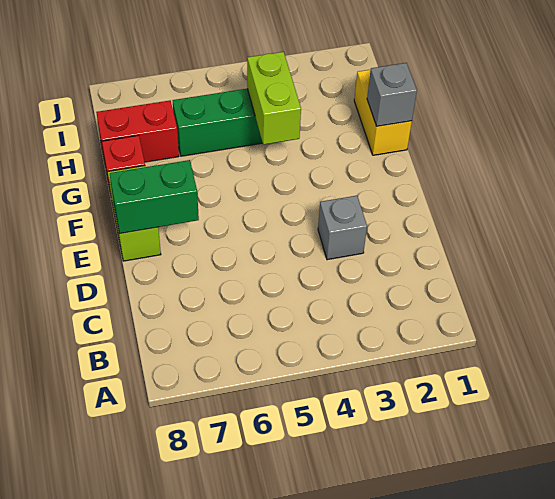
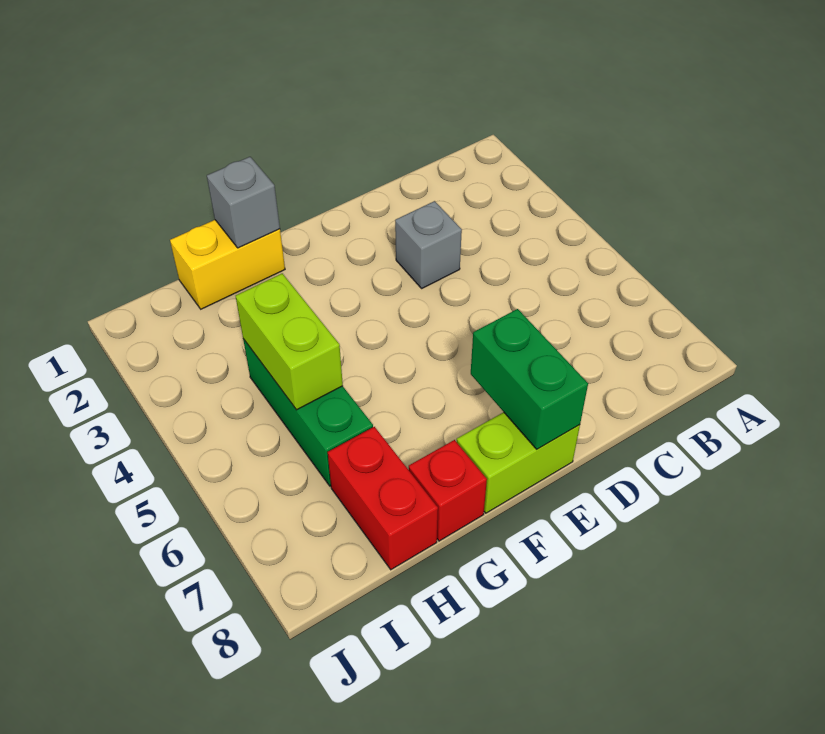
lime brick G4:H4 level 2 -> lime brick H4:H5 level 2

